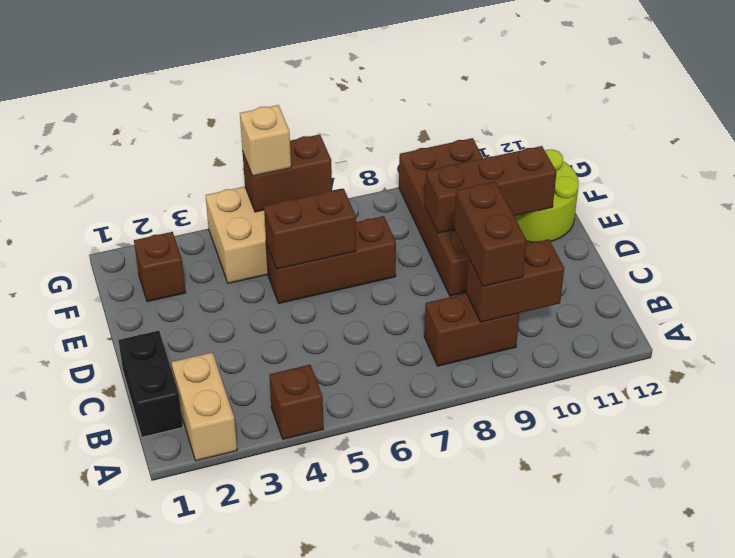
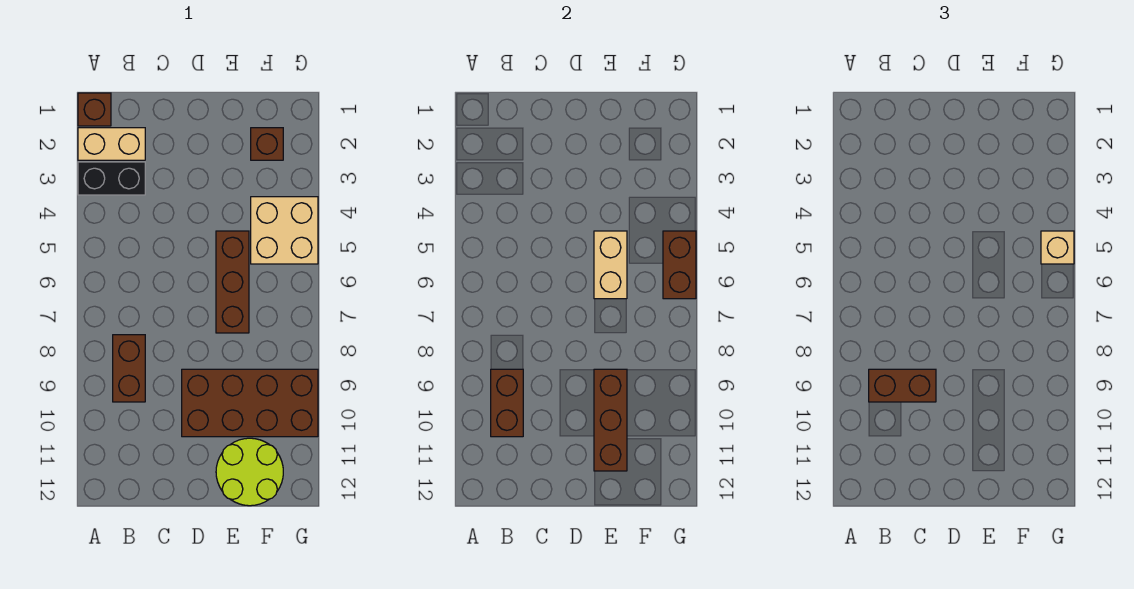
brown brick A4 level 1 -> brown brick A1 level 1
black brick B1:C1 level 1 -> black brick A3:B3 level 1
brown brick E5:E6 level 2 -> tan brick E5:E6 level 2

